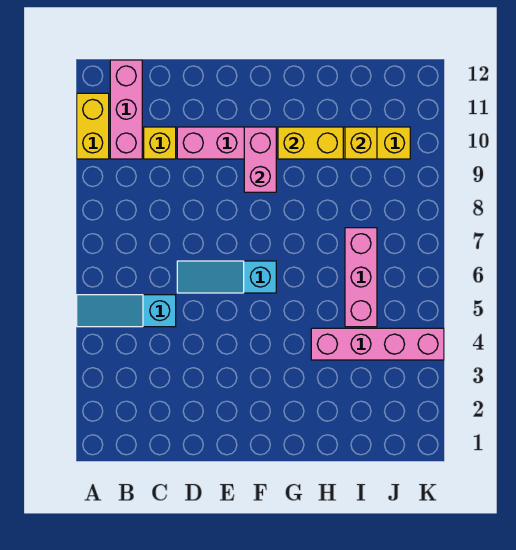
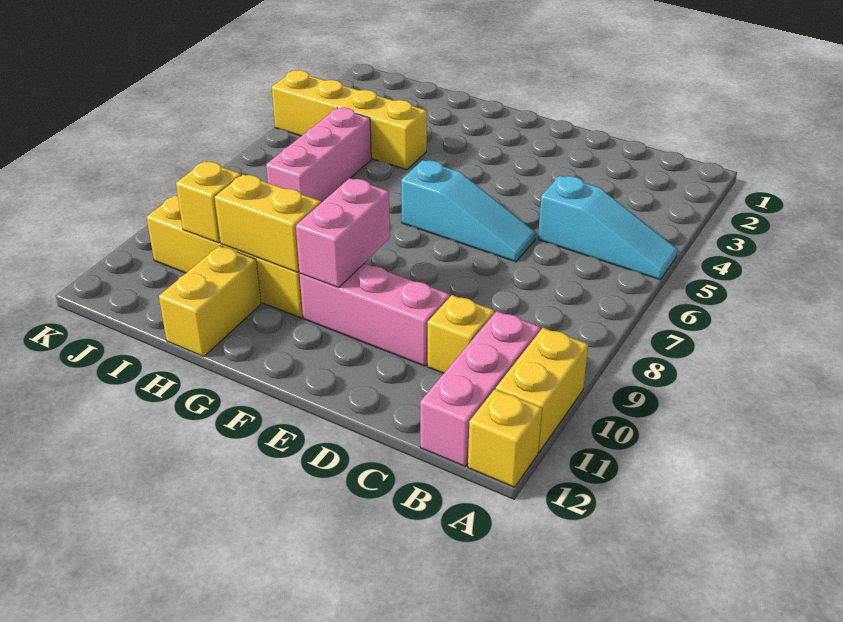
none -> yellow brick A12 level 1
pink brick H4:K4 level 1 -> yellow brick H4:K4 level 1
none -> yellow brick H11:H12 level 1

